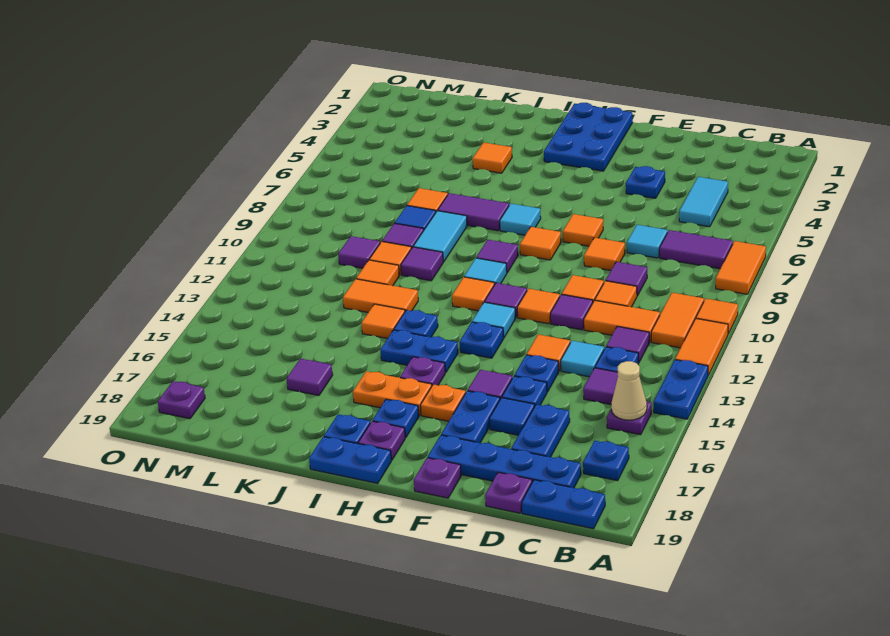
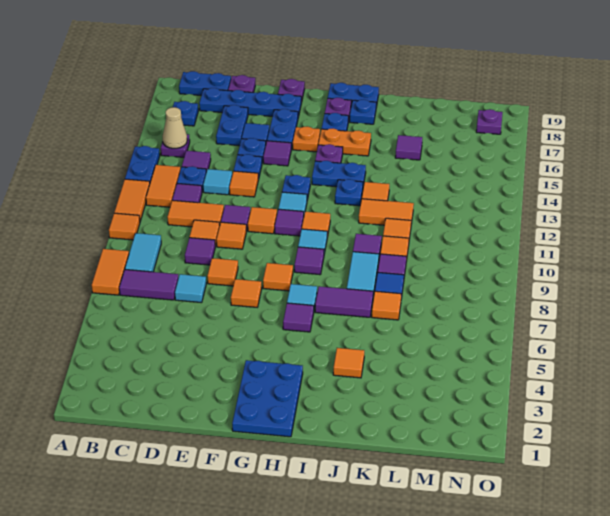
orange tile B10:B11 level 1 -> orange tile B12:B13 level 1
cyan tile C4:C5 level 1 -> cyan tile B8:B9 level 1
blue plate E4 level 1 -> none
purple tile L10 level 1 -> purple tile H6 level 1

